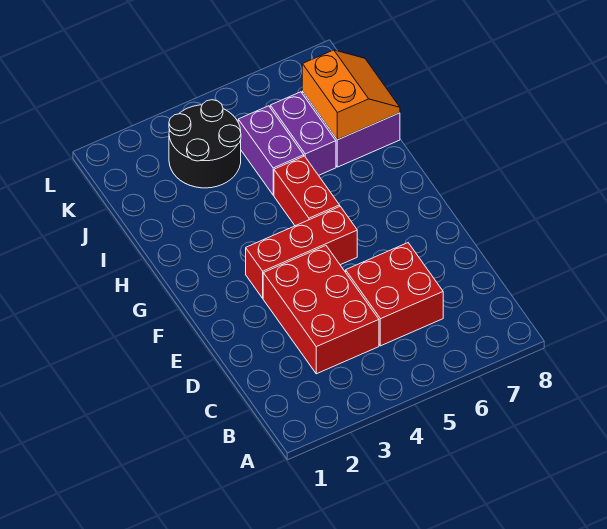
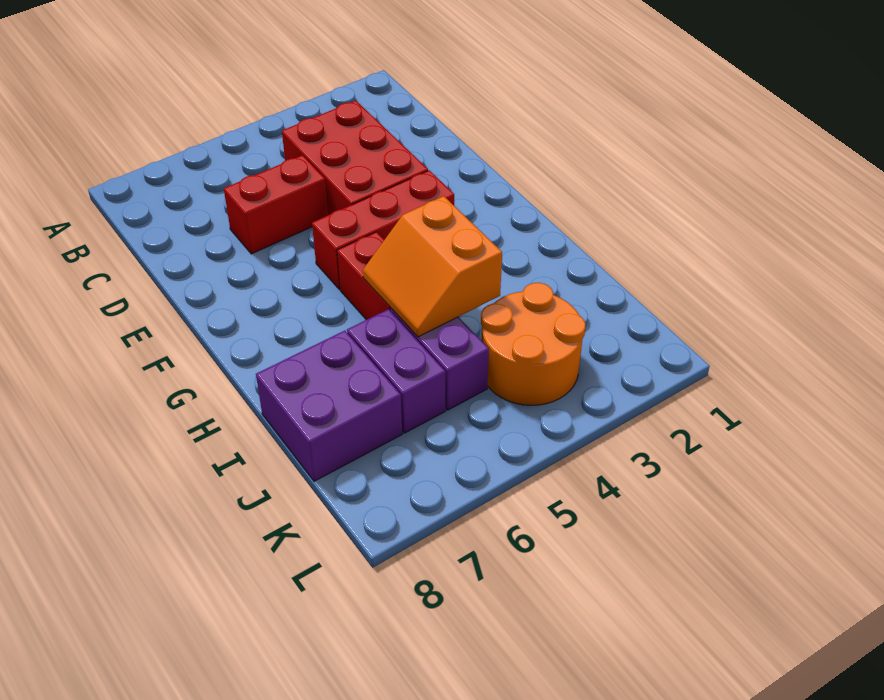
red brick C5:D6 level 1 -> red brick D5:D6 level 1
orange slope I7:J8 level 2 top 7 -> orange slope H4:I5 level 2 top 4
black round brick J3:K4 level 1 -> orange round brick J3:K4 level 1

